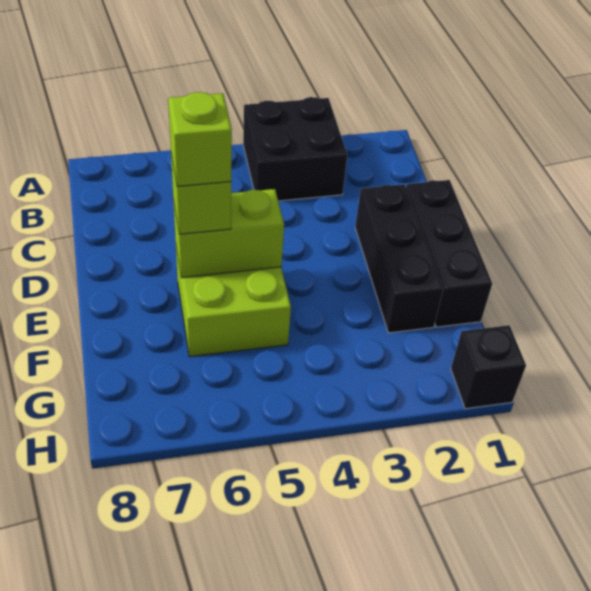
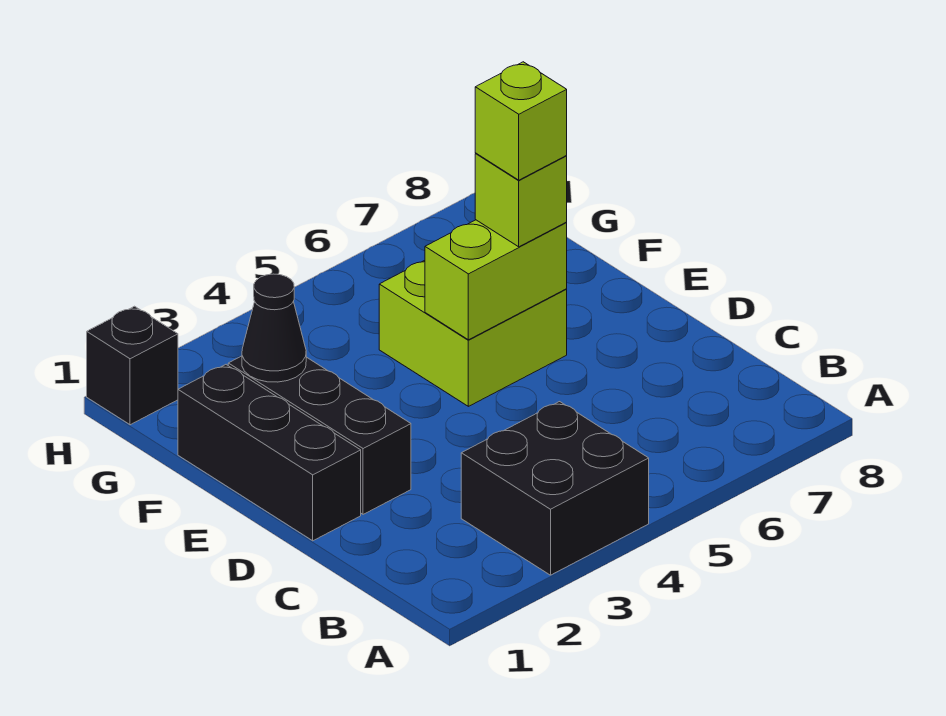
none -> black cone F2 level 2

